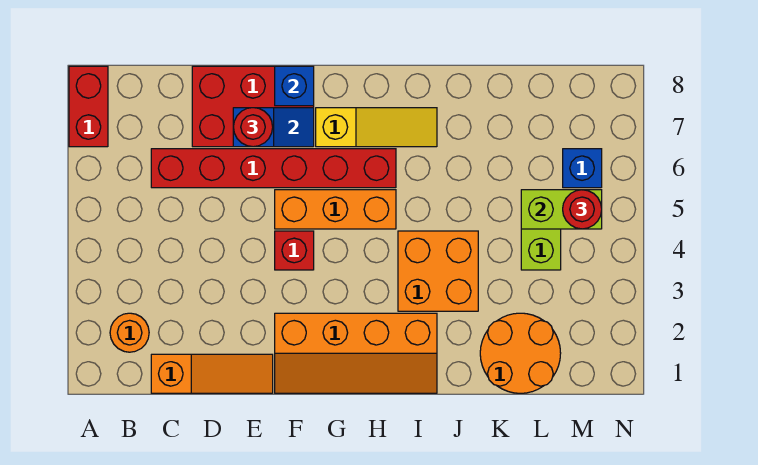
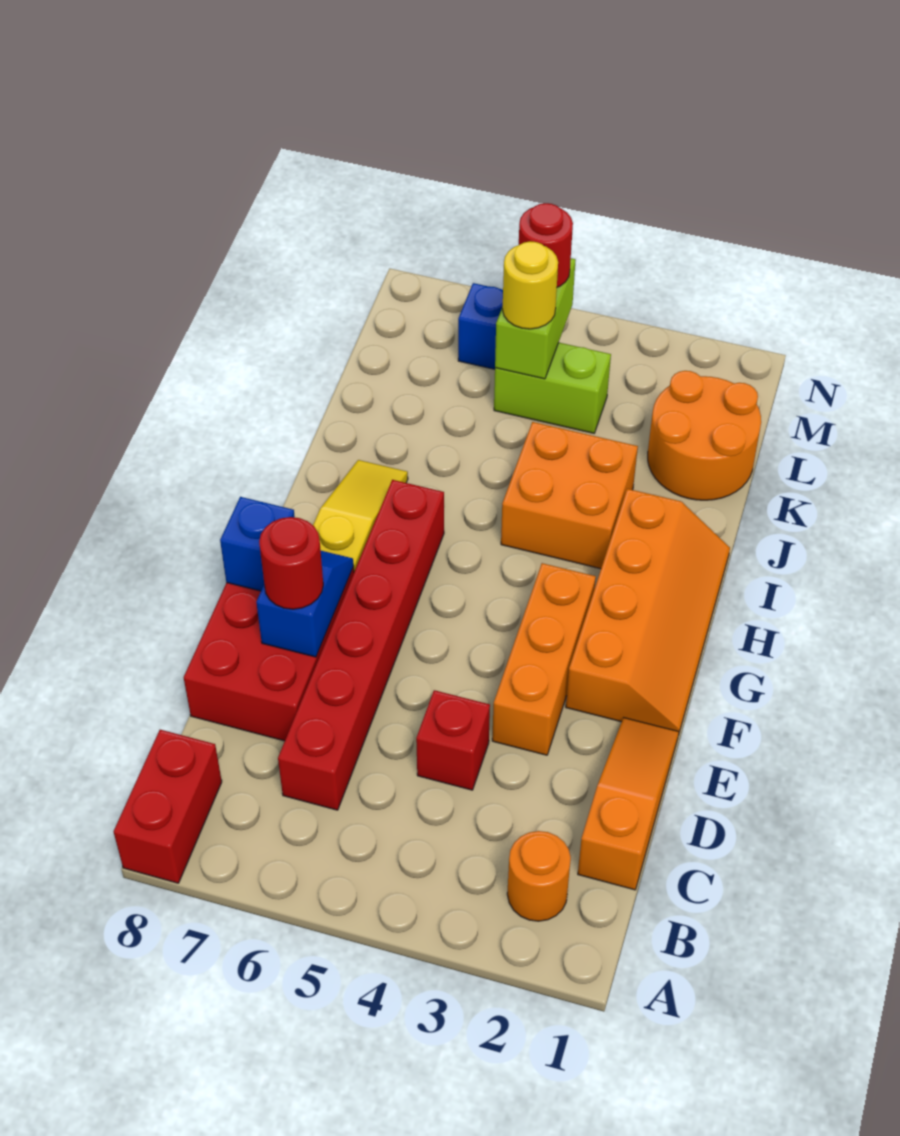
red brick A7:A8 level 1 -> red brick A8:B8 level 1
red brick F4 level 1 -> red brick D4 level 1
orange brick F5:H5 level 1 -> orange brick E3:G3 level 1
none -> yellow round brick L5 level 3

